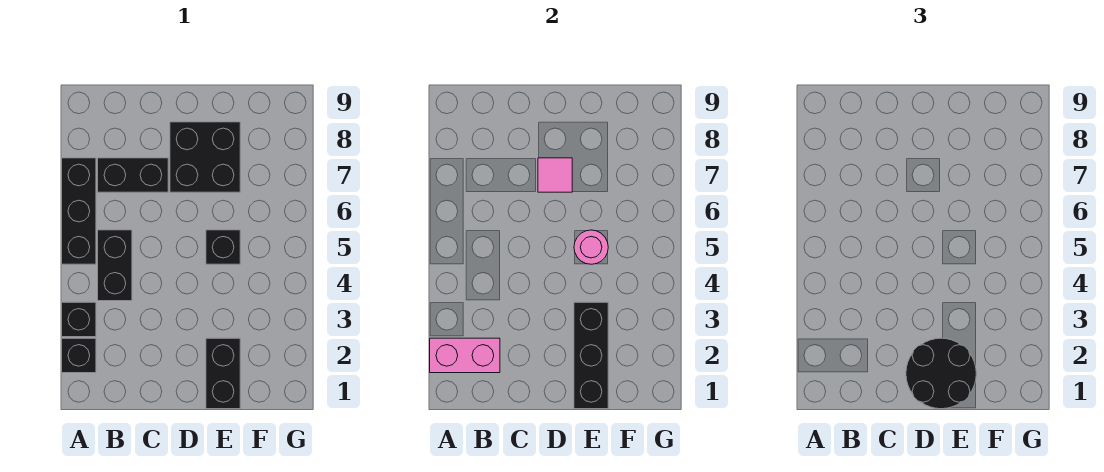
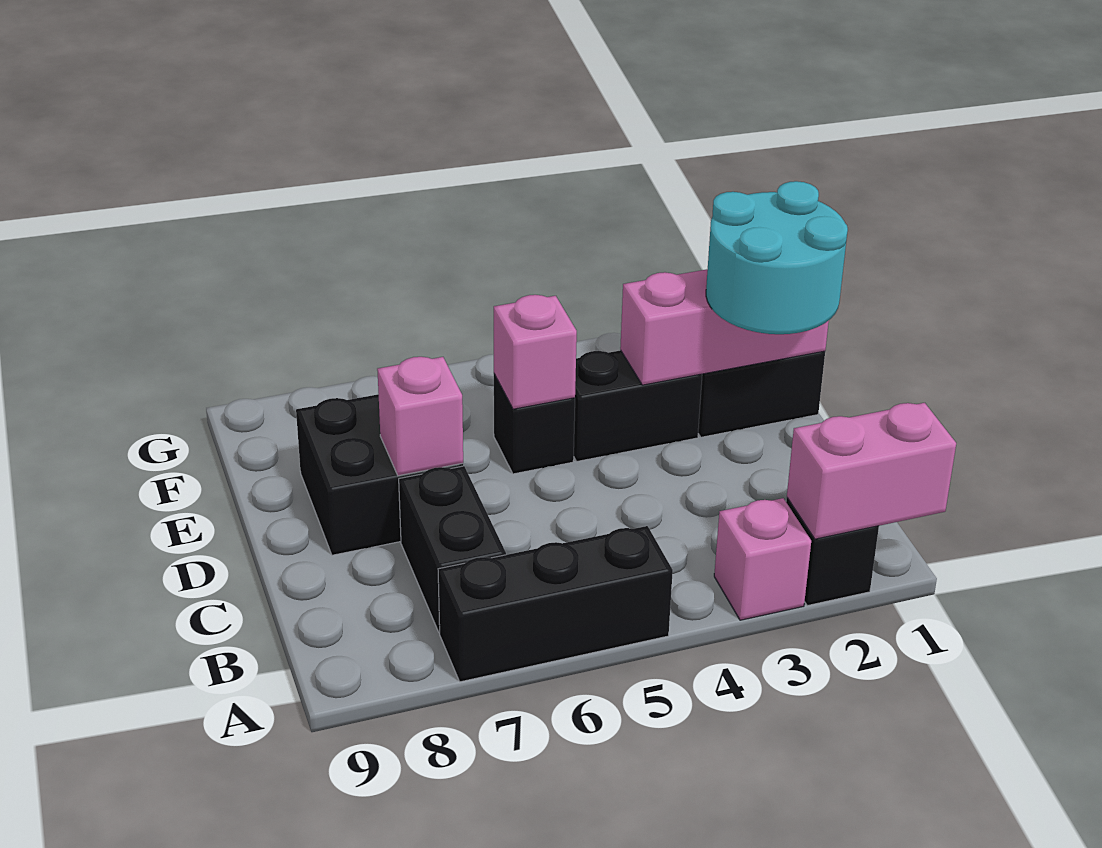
pink brick A2:B2 level 2 -> pink brick A1:A2 level 2
black brick A3 level 1 -> pink brick A3 level 1
black brick B4:B5 level 1 -> black brick E3:E4 level 1
black round brick D1:E2 level 3 -> cyan round brick D1:E2 level 3
pink tile D7 level 2 -> pink brick D7 level 2
black brick E1:E3 level 2 -> pink brick E1:E3 level 2
pink round brick E5 level 2 -> pink brick E5 level 2

